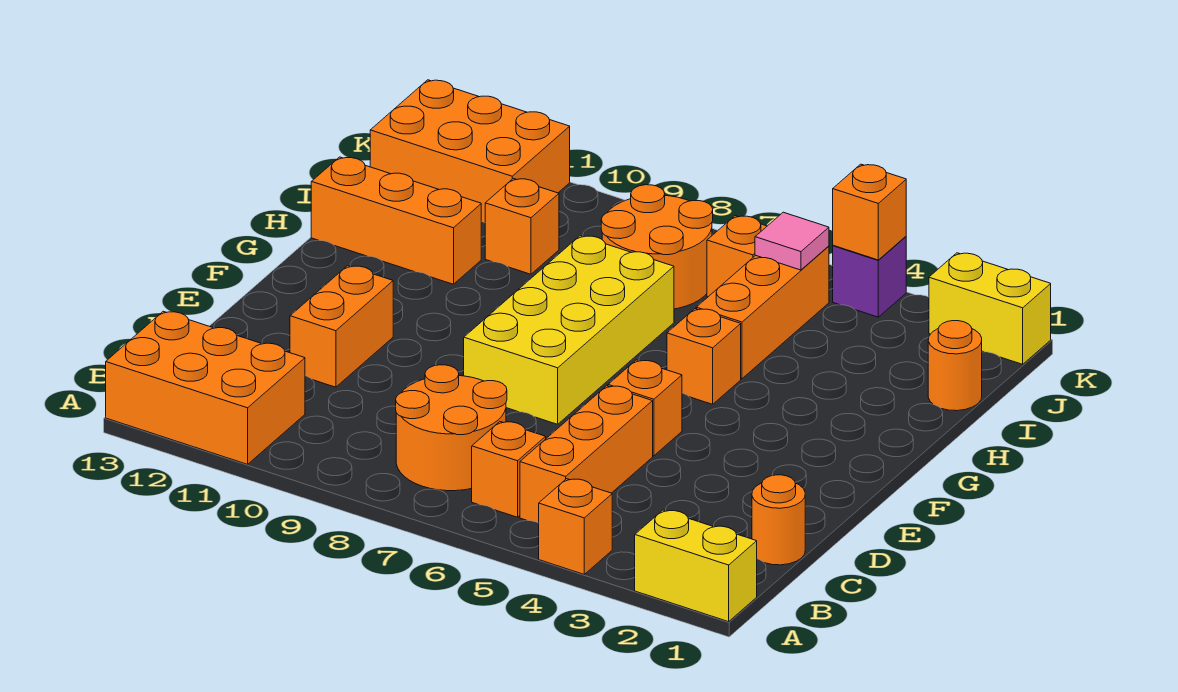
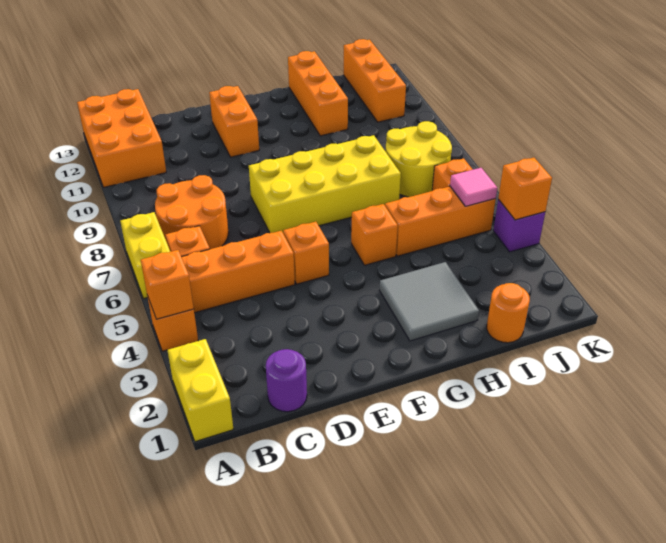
orange round brick C1 level 1 -> purple round brick C1 level 1
orange brick D11:E11 level 1 -> orange brick E11:E12 level 1
none -> grey tile G2:H3 level 1
orange round brick I7:J8 level 1 -> yellow round brick I7:J8 level 1
orange brick I10 level 1 -> orange brick A4 level 2
orange brick J11:K13 level 1 -> orange brick J11:J13 level 1
yellow brick K1:K2 level 1 -> yellow brick A6:A7 level 1

